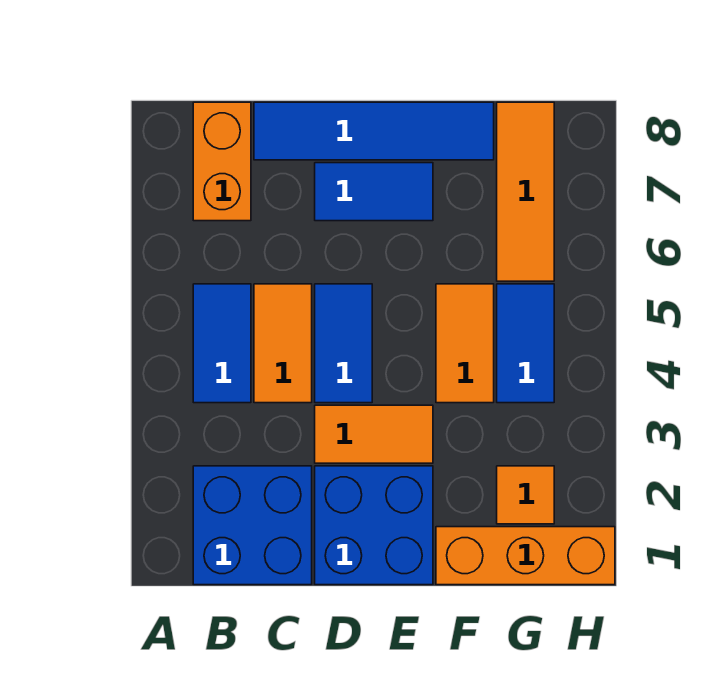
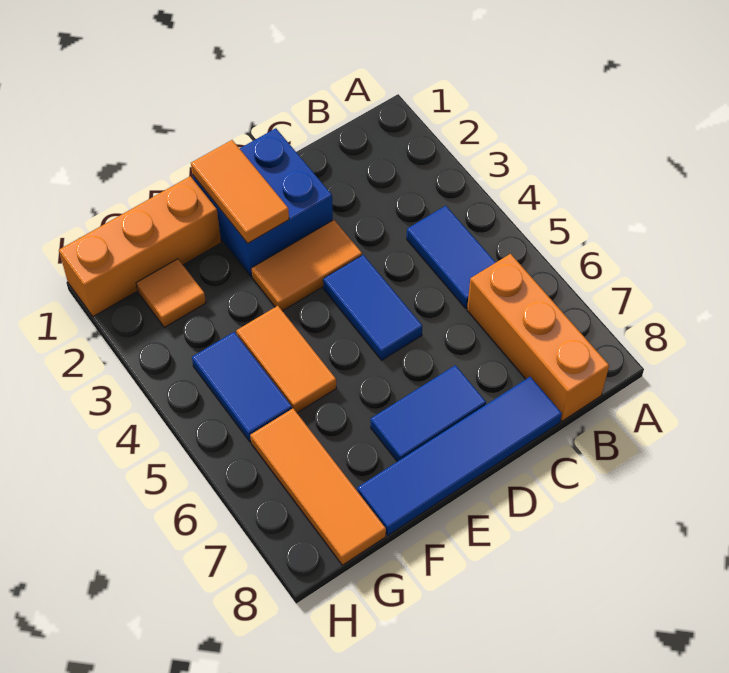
blue brick B1:C2 level 1 -> none
orange brick B7:B8 level 1 -> orange brick B6:B8 level 1
orange tile C4:C5 level 1 -> orange tile E1:E2 level 2

